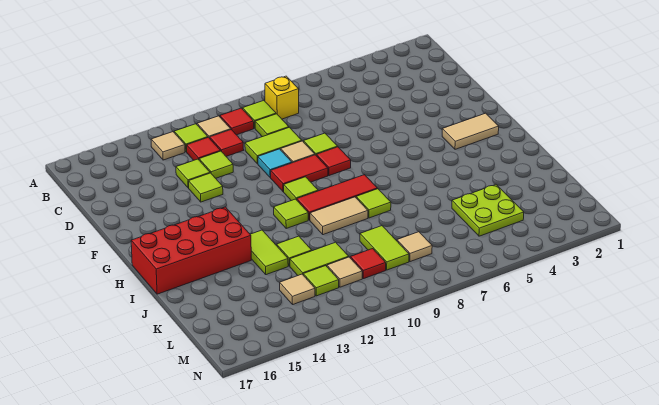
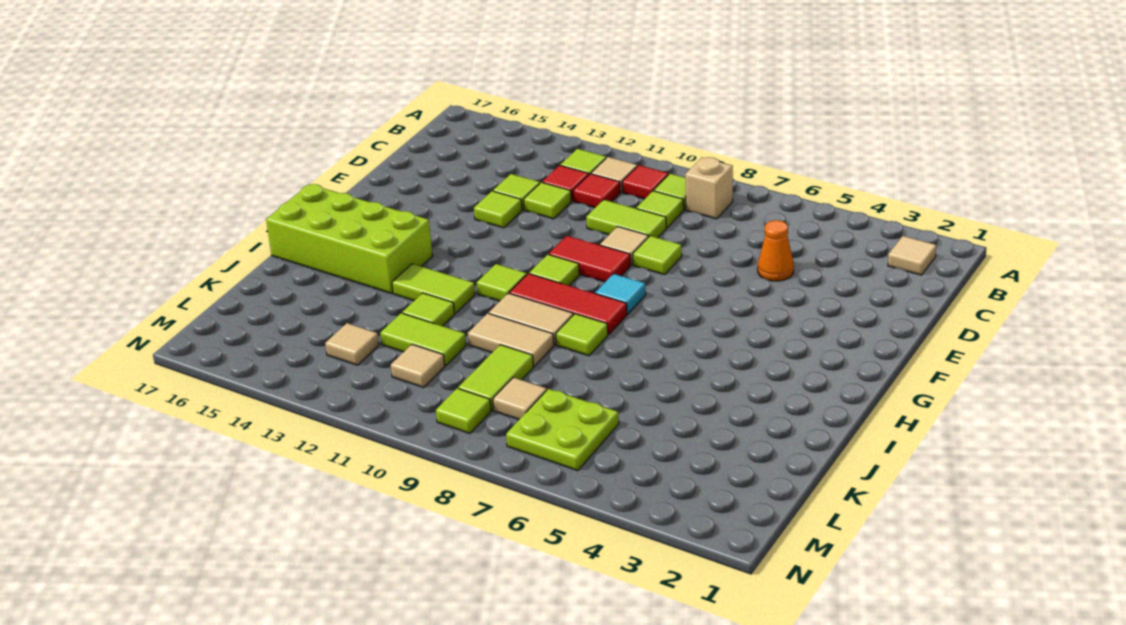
yellow brick B8 level 1 -> tan brick B8 level 1
tan tile B13 level 1 -> tan tile B2 level 1
none -> orange cone D5 level 1
cyan tile E10 level 1 -> cyan tile G8 level 1
red tile F8 level 1 -> none
tan tile G2:G3 level 1 -> tan tile J9:J10 level 1
red brick H14:I17 level 1 -> lime brick H14:I17 level 1
lime tile I13:J13 level 1 -> lime tile I12:I13 level 1
lime plate K4:L5 level 1 -> lime plate L6:M7 level 1
red tile L10 level 1 -> none
lime tile L12 level 1 -> lime tile M9 level 1

